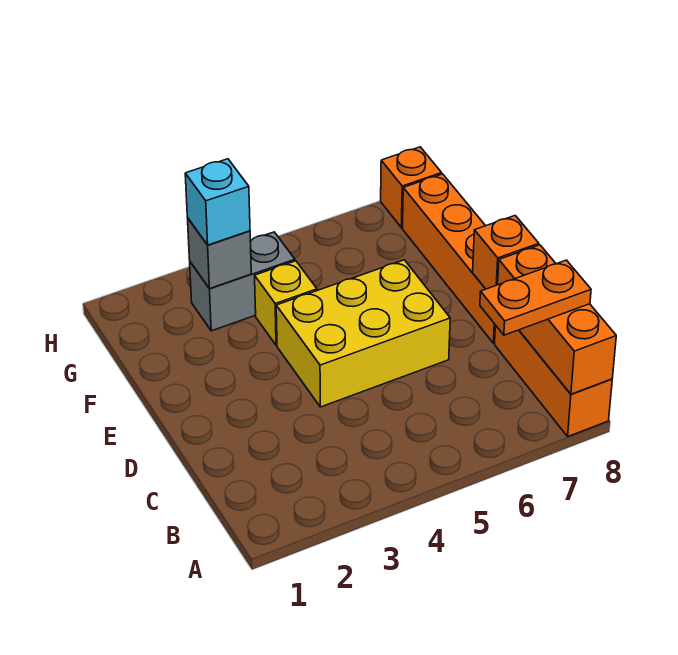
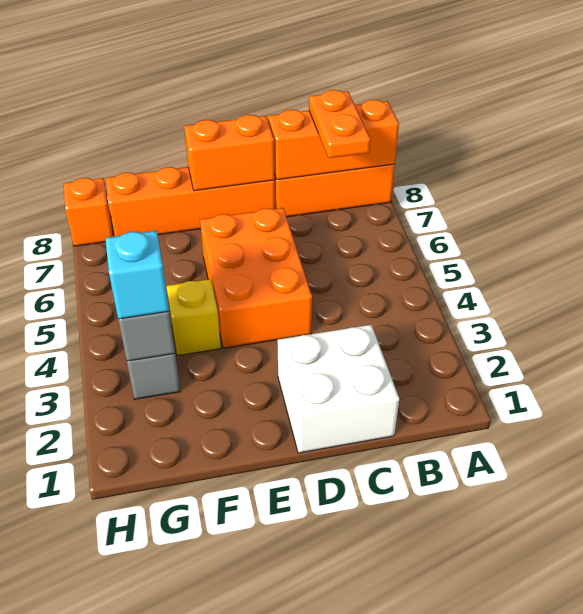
none -> white brick C1:D2 level 1
yellow brick D4:E6 level 1 -> orange brick D4:E6 level 1
orange brick D8 level 2 -> orange brick D8:E8 level 2

